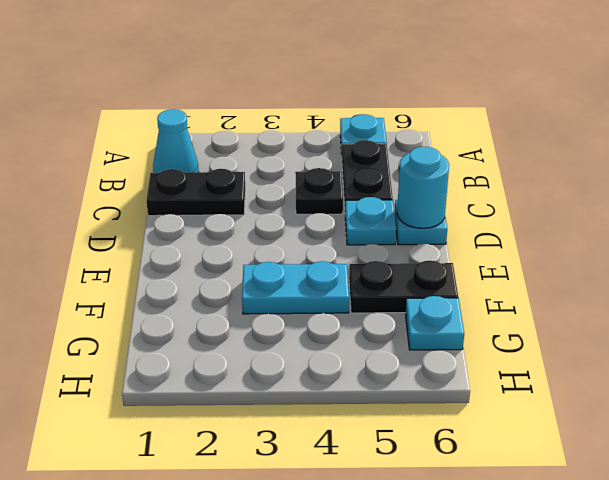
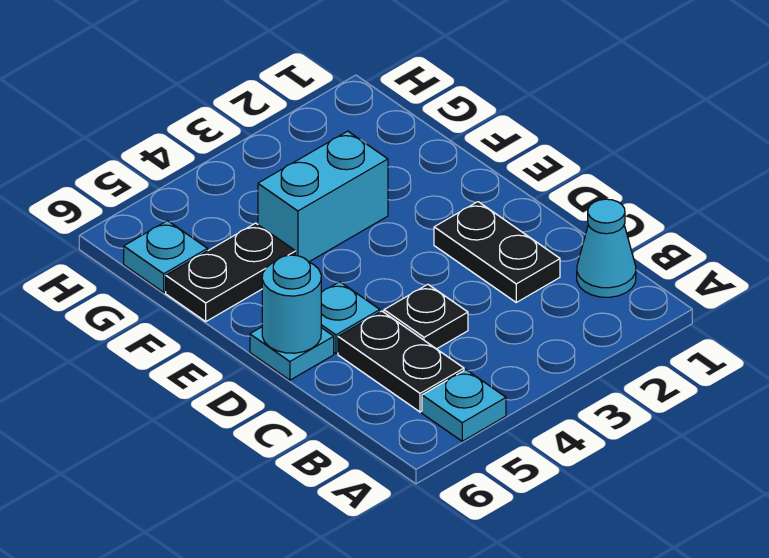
black plate C1:C2 level 1 -> black plate C2:D2 level 1
cyan plate F3:F4 level 1 -> cyan brick F3:F4 level 1

